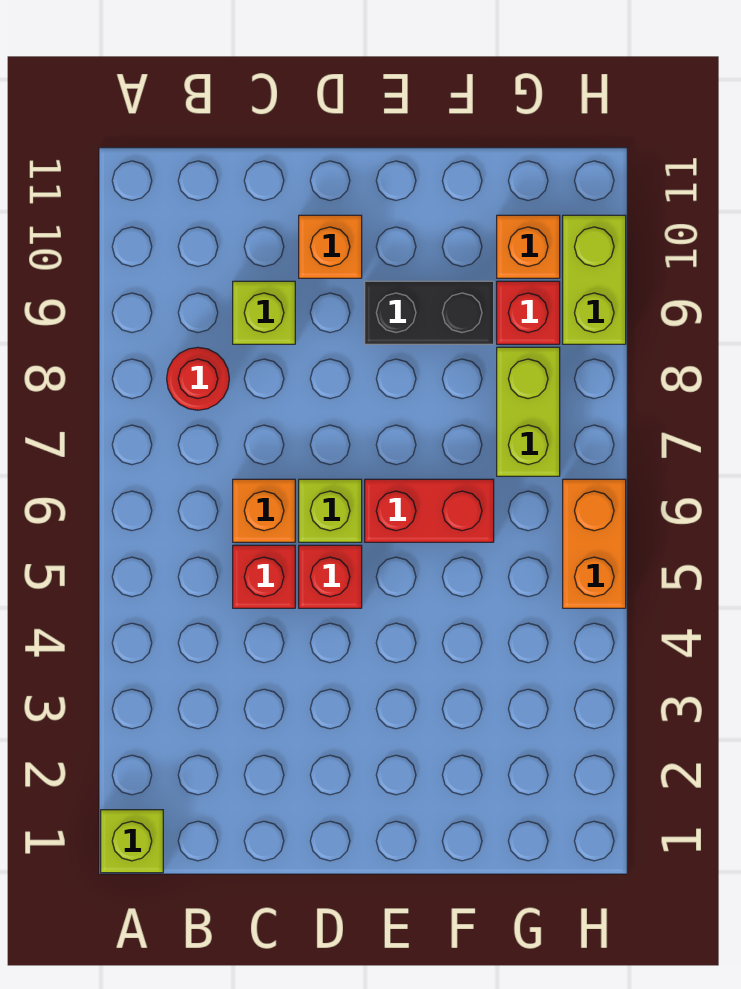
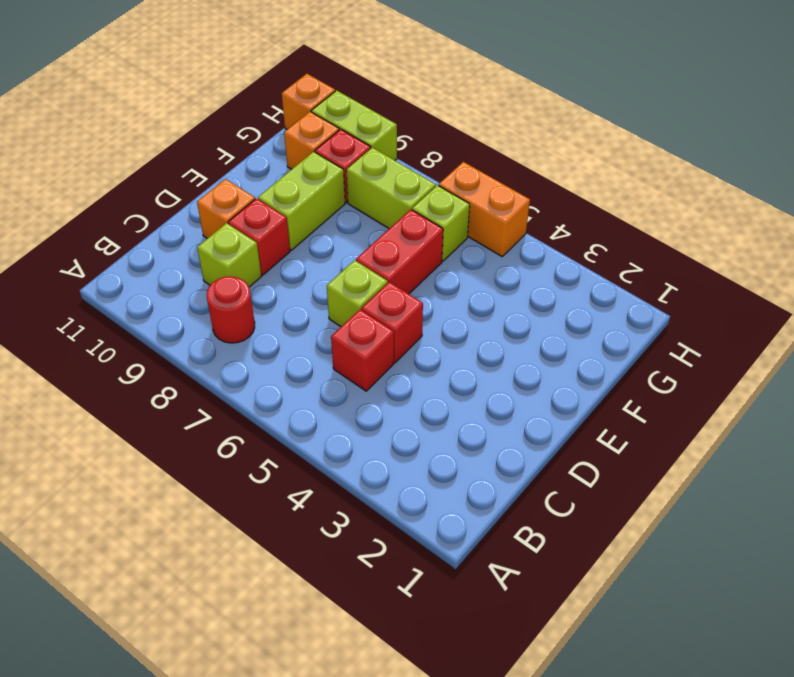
lime brick A1 level 1 -> lime brick G6 level 1
orange brick C6 level 1 -> orange brick H11 level 1
none -> red brick D9 level 1
black brick E9:F9 level 1 -> lime brick E9:F9 level 1

